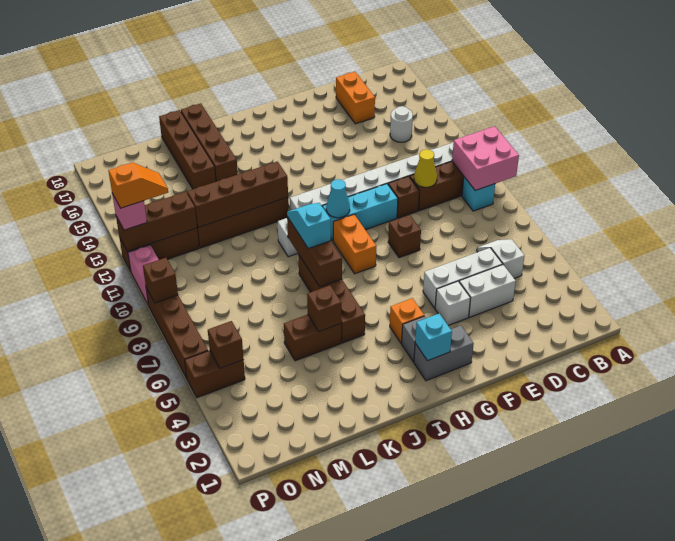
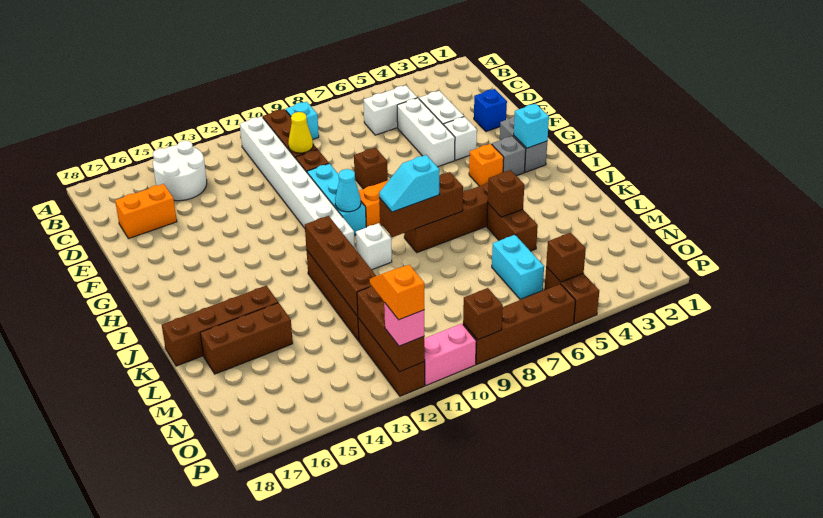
pink brick A9:B10 level 2 -> none
white slope C5:C6 level 1 top 5 -> white brick C5:C6 level 1
white round brick C14 level 1 -> white round brick B14:C15 level 1
none -> blue brick E2 level 1
brown brick L15:L18 level 1 -> brown brick L15:L17 level 1
none -> cyan brick M6:N6 level 1

